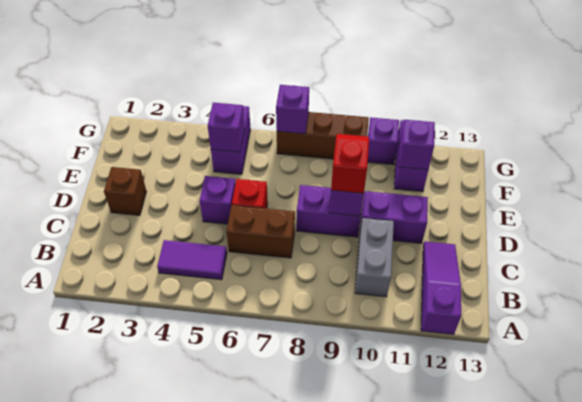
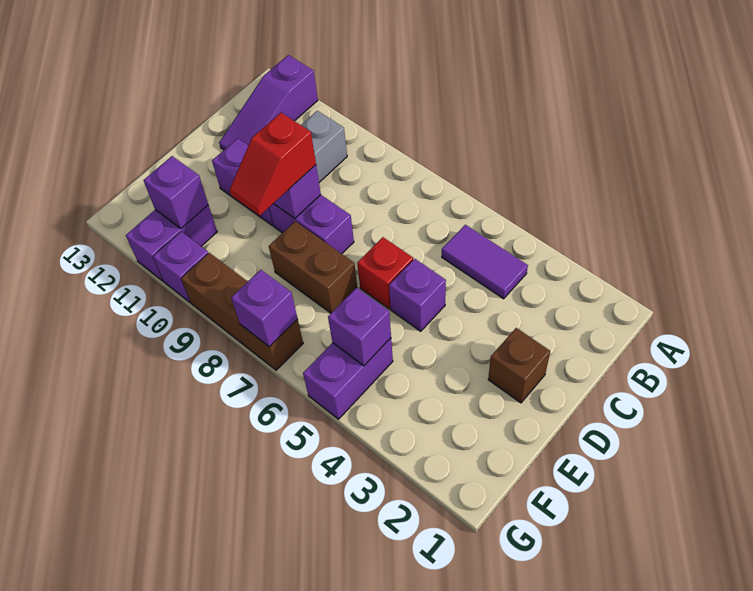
brown brick C6:C7 level 1 -> brown brick E7:E8 level 1

